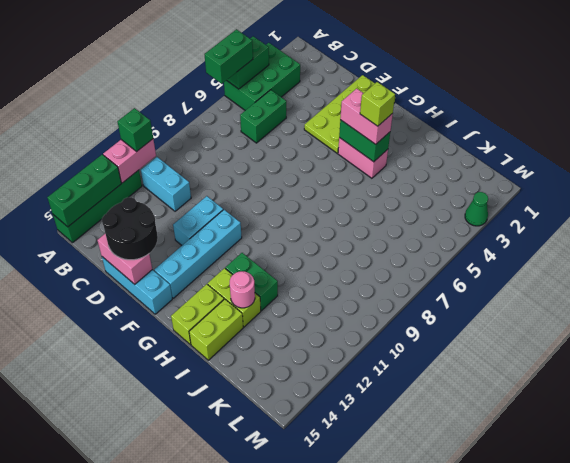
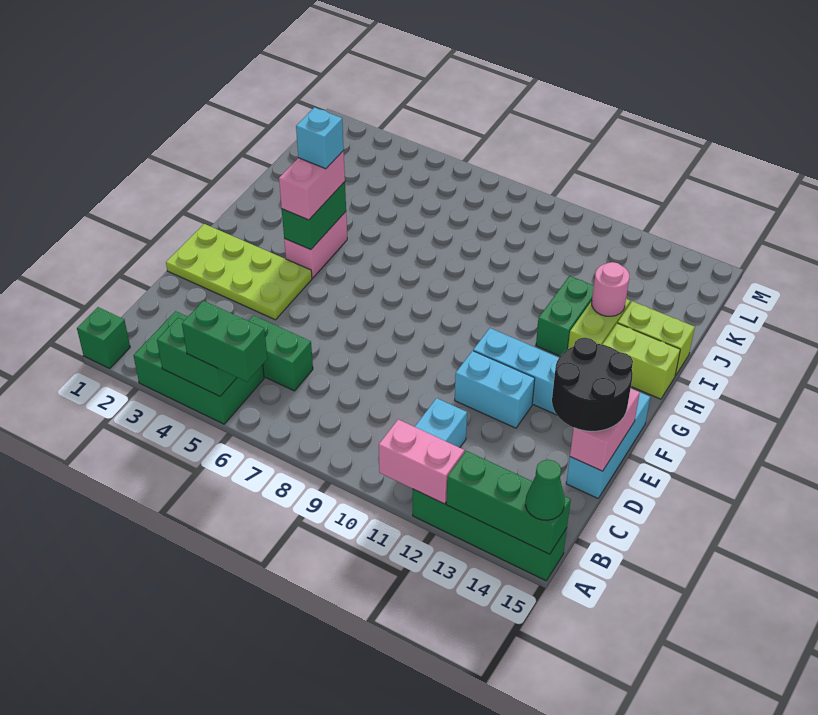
green brick A11 level 3 -> green brick A1 level 1
lime brick H4 level 4 -> cyan brick H4 level 4
green cone M3 level 1 -> green cone A15 level 3

